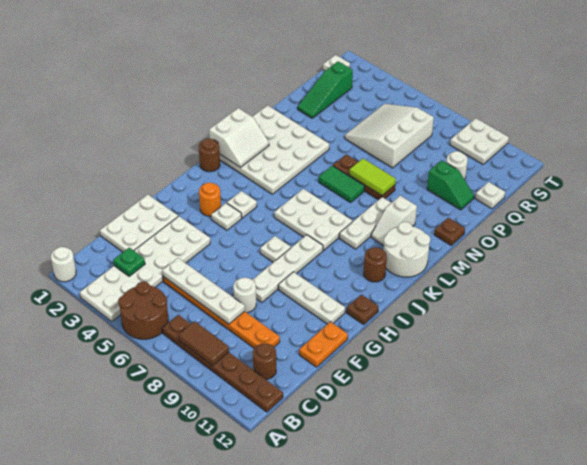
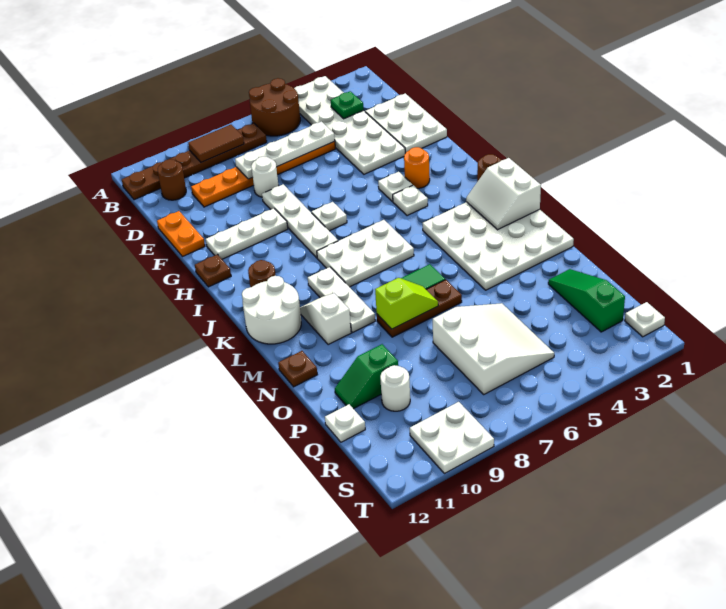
white round brick A1 level 1 -> none
lime tile N7:N8 level 2 -> lime slope N7:N8 level 2 top 8

